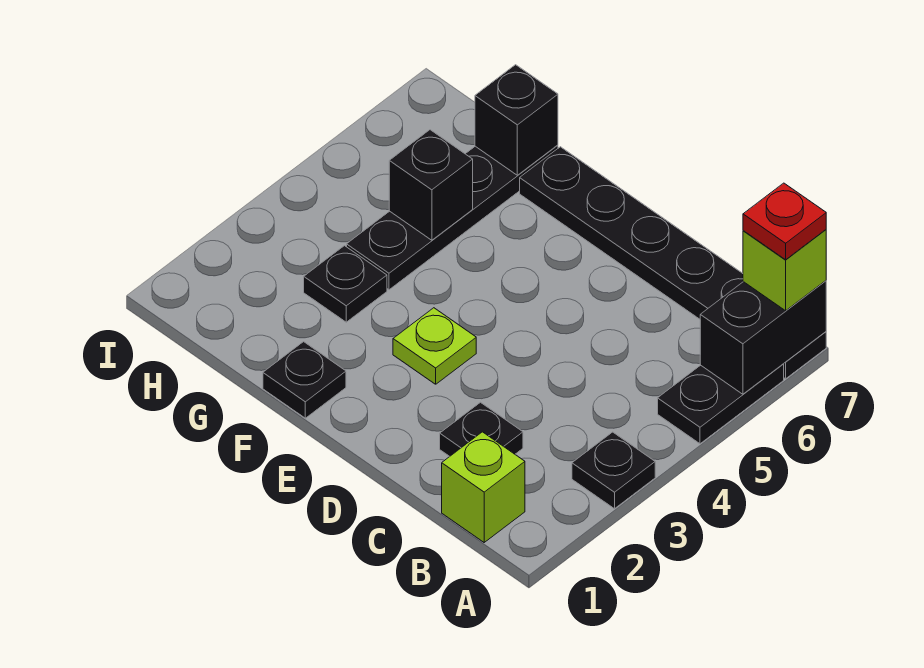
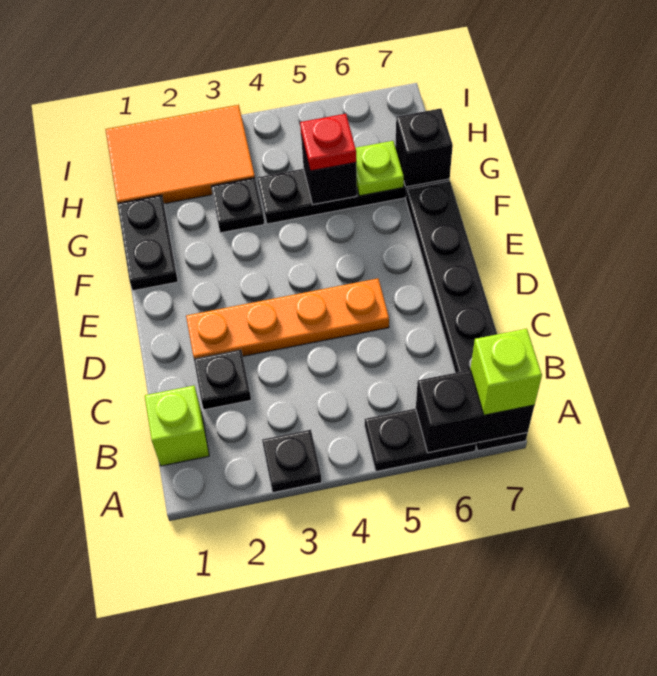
red plate A7 level 4 -> red plate G5 level 3
none -> orange plate D2:D5 level 1
lime plate E3 level 1 -> lime plate G6 level 2
black plate F1 level 1 -> black plate F1:G1 level 1
none -> orange tile H1:I3 level 1

